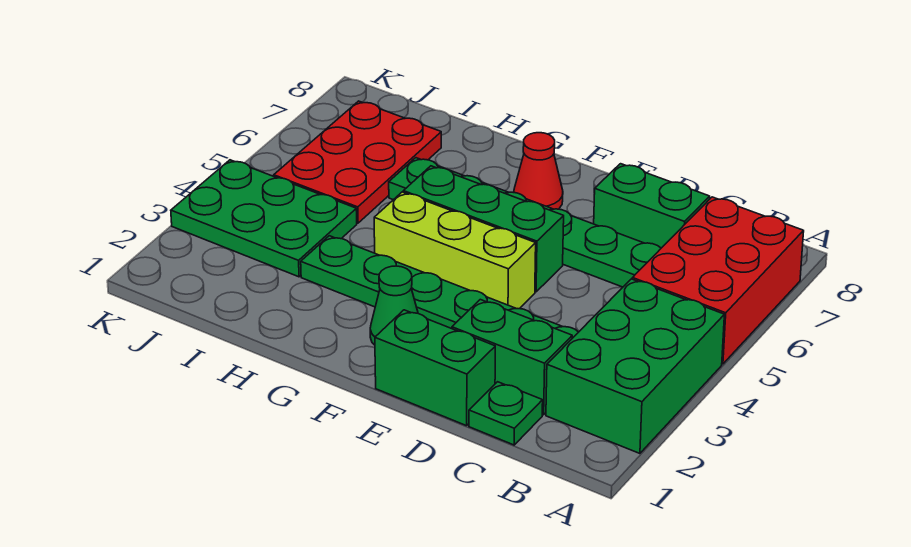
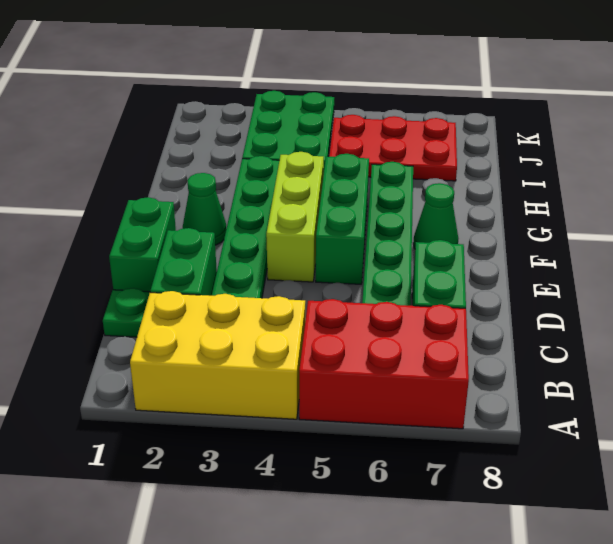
green brick A2:B4 level 1 -> yellow brick A2:B4 level 1
red cone F7 level 1 -> green cone F7 level 1

